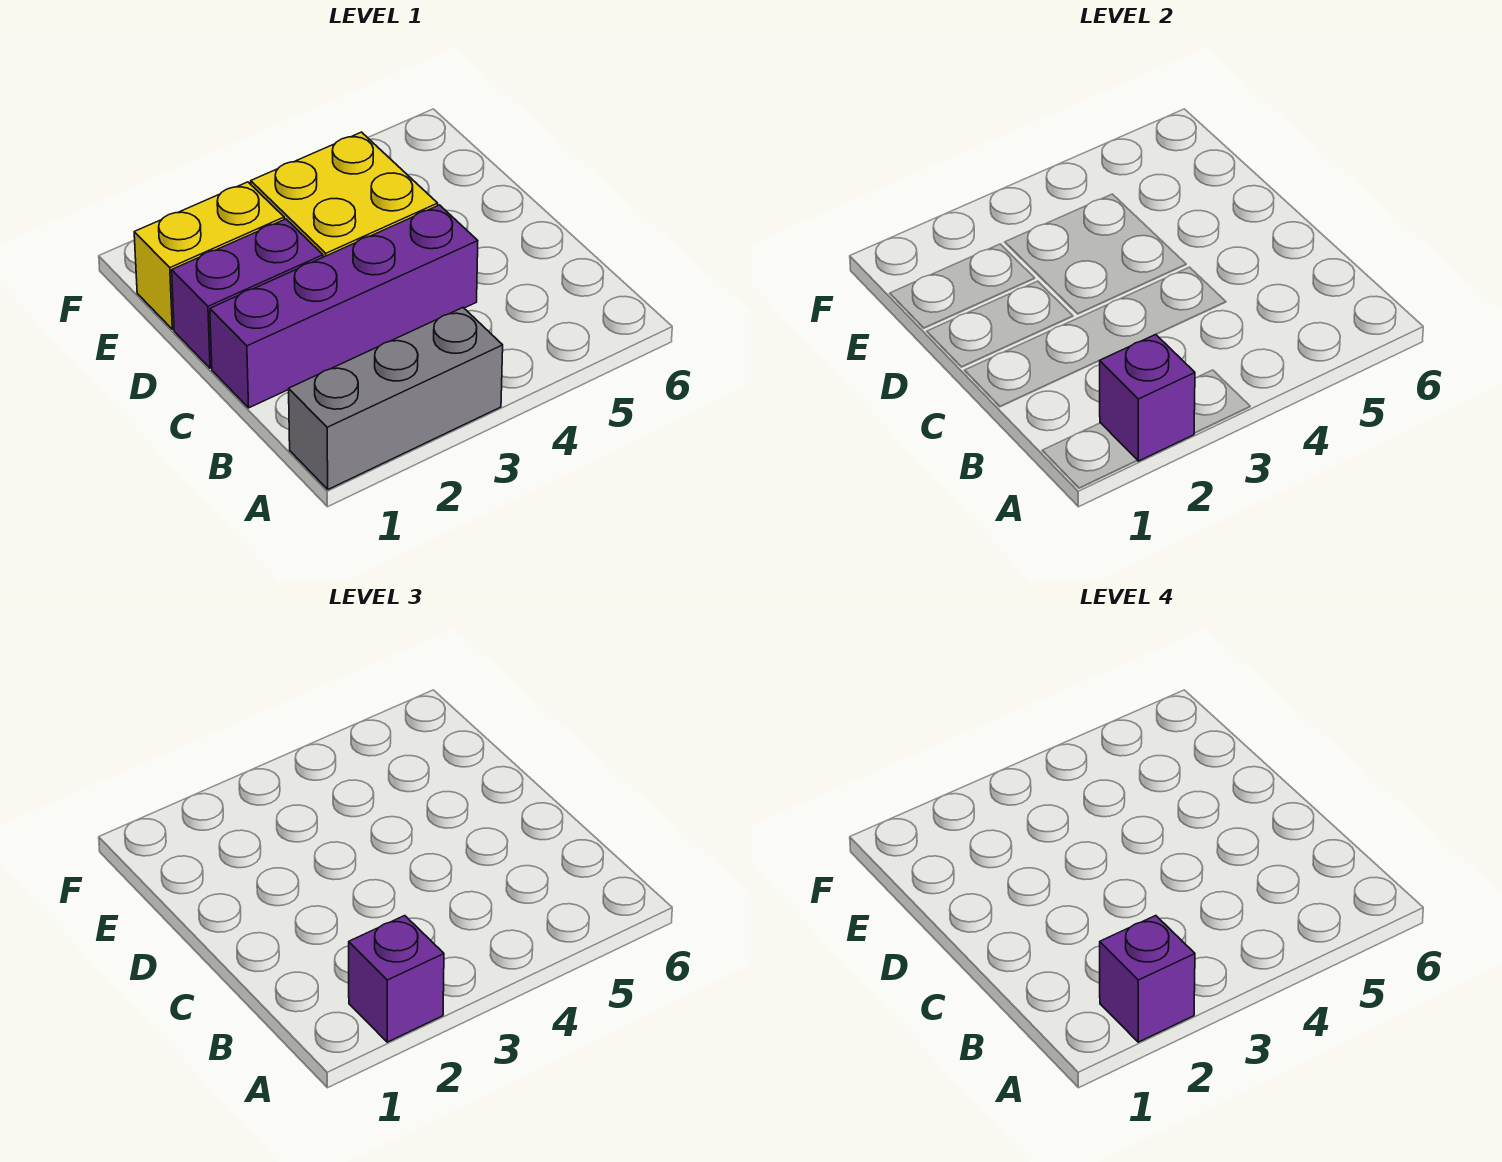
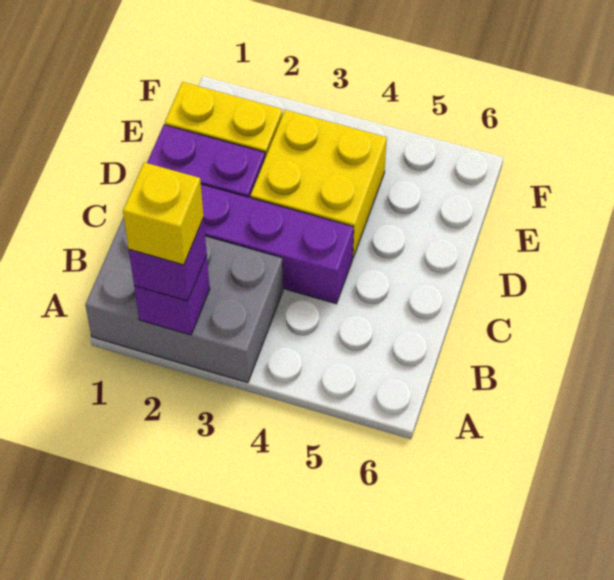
grey brick A1:A3 level 1 -> grey brick A1:B3 level 1
purple brick A2 level 4 -> yellow brick A2 level 4

